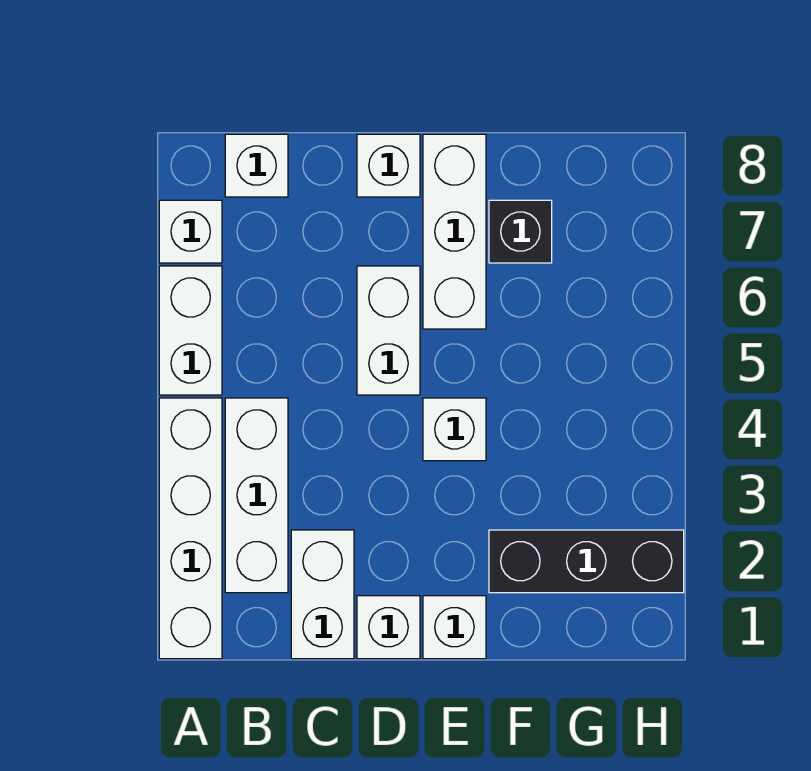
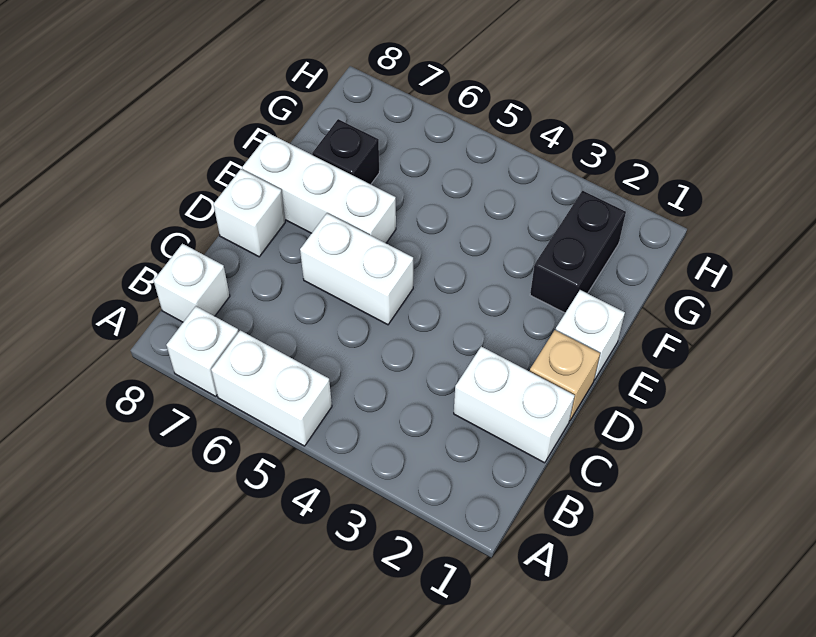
white brick A1:A4 level 1 -> none
white brick B2:B4 level 1 -> none
white brick D1 level 1 -> tan brick D1 level 1
white brick E4 level 1 -> none
black brick F2:H2 level 1 -> black brick F2:G2 level 1

